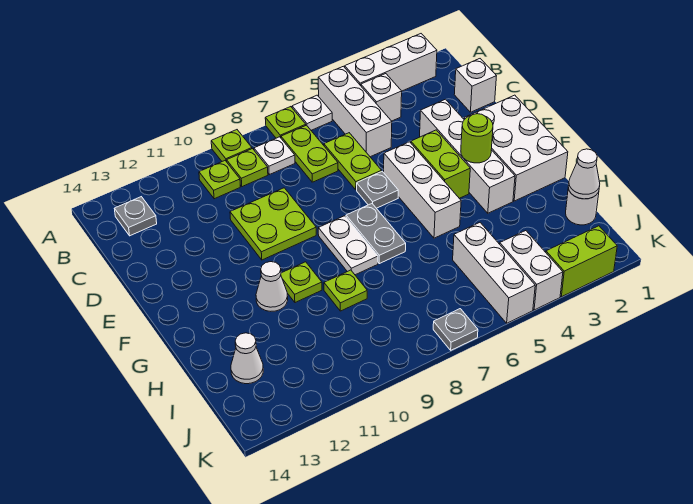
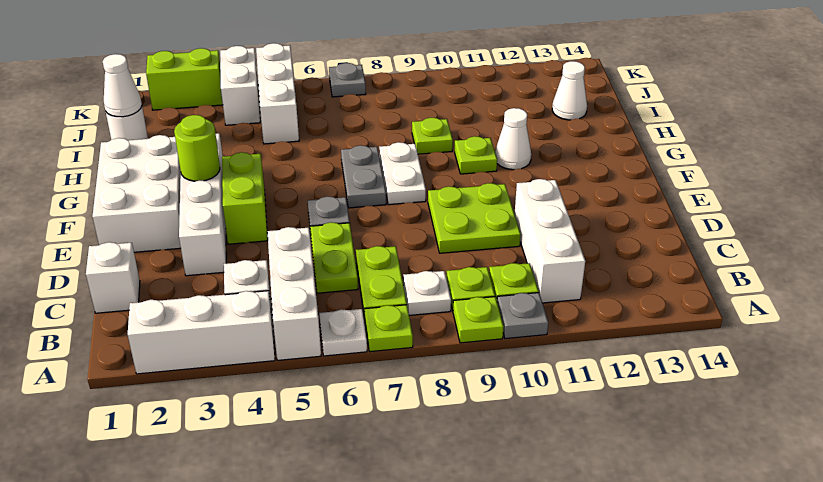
grey plate B13 level 1 -> grey plate A10 level 1
white brick E5:G5 level 1 -> white brick B11:D11 level 1

